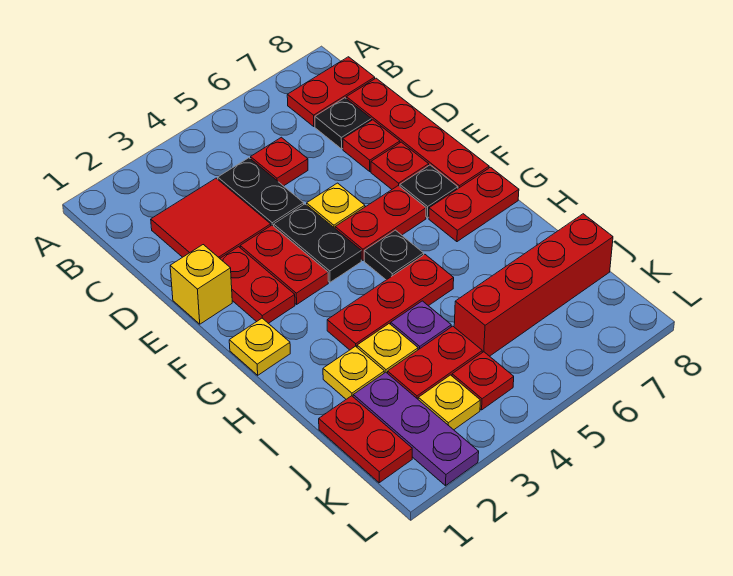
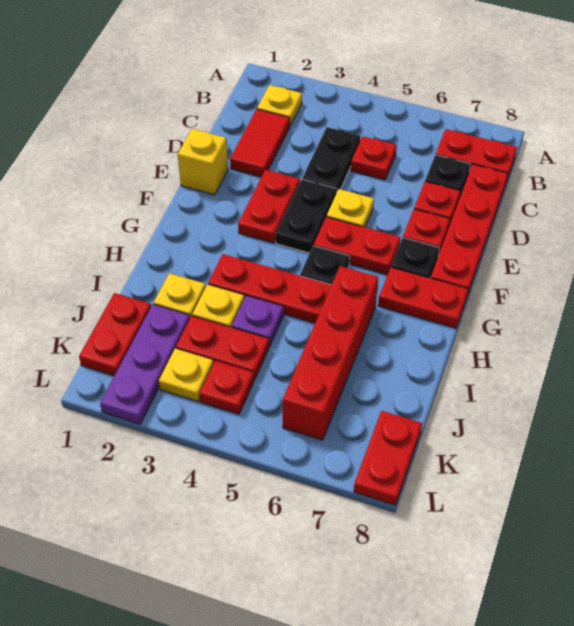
red tile C2:D3 level 1 -> red tile C2:D2 level 1
red plate E2:F2 level 1 -> red plate K8:L8 level 1
yellow plate G1 level 1 -> yellow plate B2 level 1
red brick J5:J8 level 1 -> red brick H6:K6 level 1

